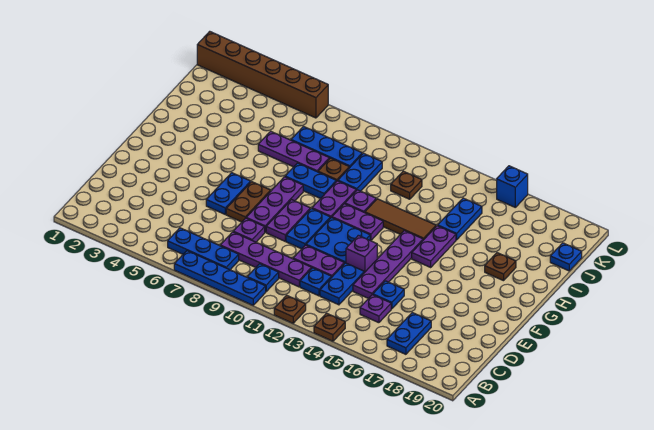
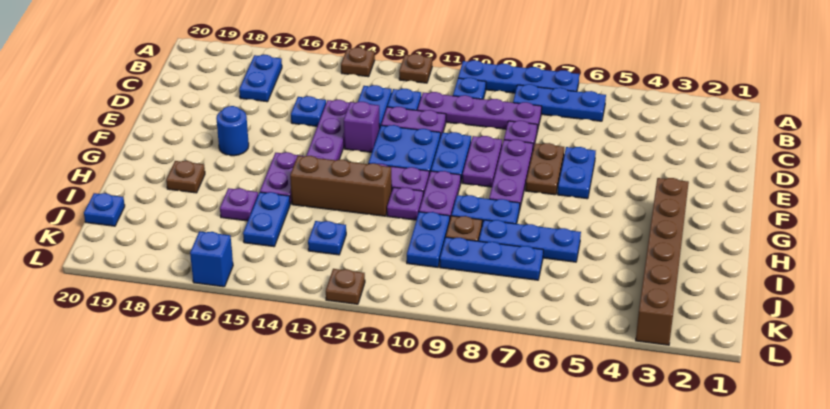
purple plate C15 level 1 -> purple plate I16 level 1
none -> blue round brick F17 level 1
brown tile H12:H14 level 1 -> brown brick H12:H14 level 1
purple plate I6:I8 level 1 -> blue plate I6:I8 level 1
brown plate J12 level 1 -> brown plate L12 level 1
none -> blue plate J13 level 1
brown brick L1:L6 level 1 -> brown brick G3:L3 level 1

